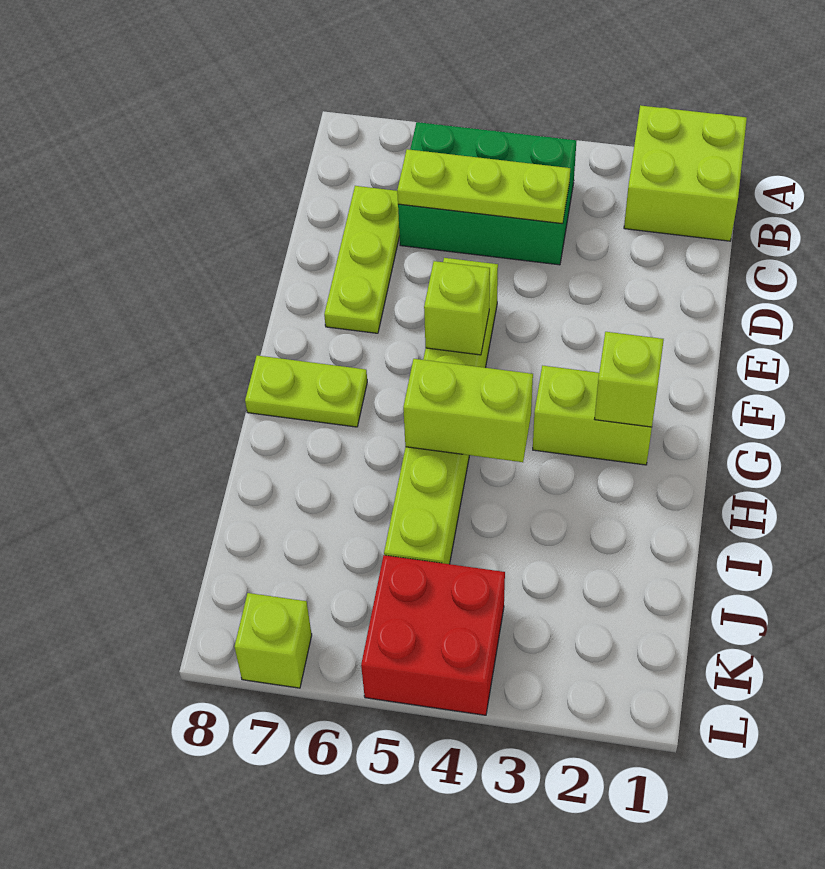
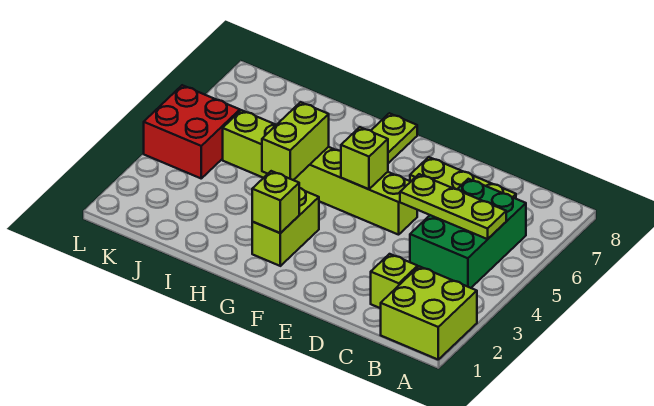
lime plate C4:C6 level 2 -> lime plate B5:D5 level 2
lime brick L7 level 1 -> lime brick C2 level 1

